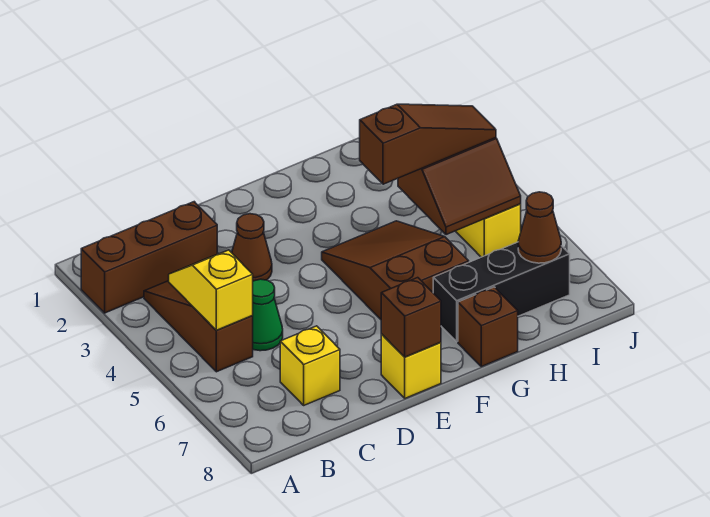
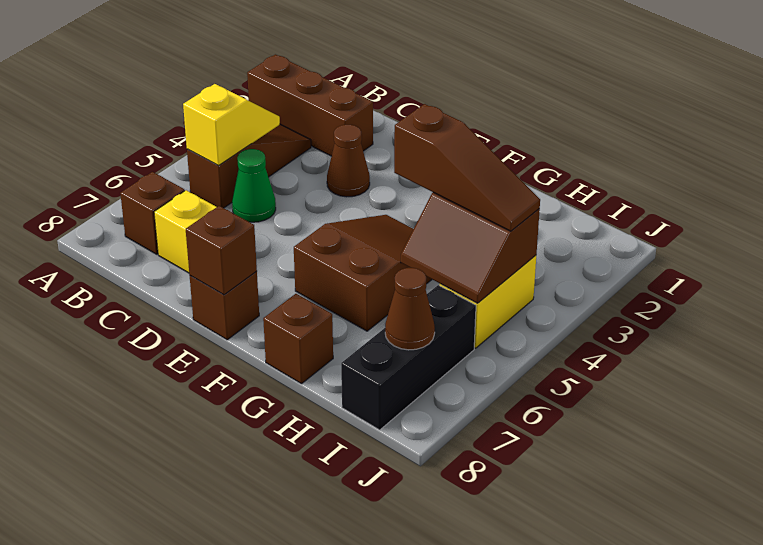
none -> brown brick B7 level 1
yellow brick E8 level 1 -> brown brick E8 level 1
black brick G7:I7 level 1 -> black brick I6:I8 level 1

